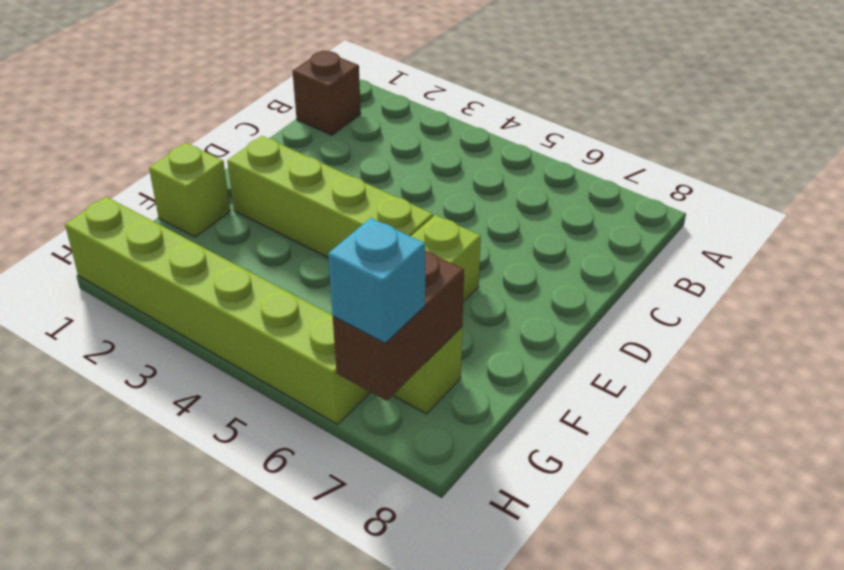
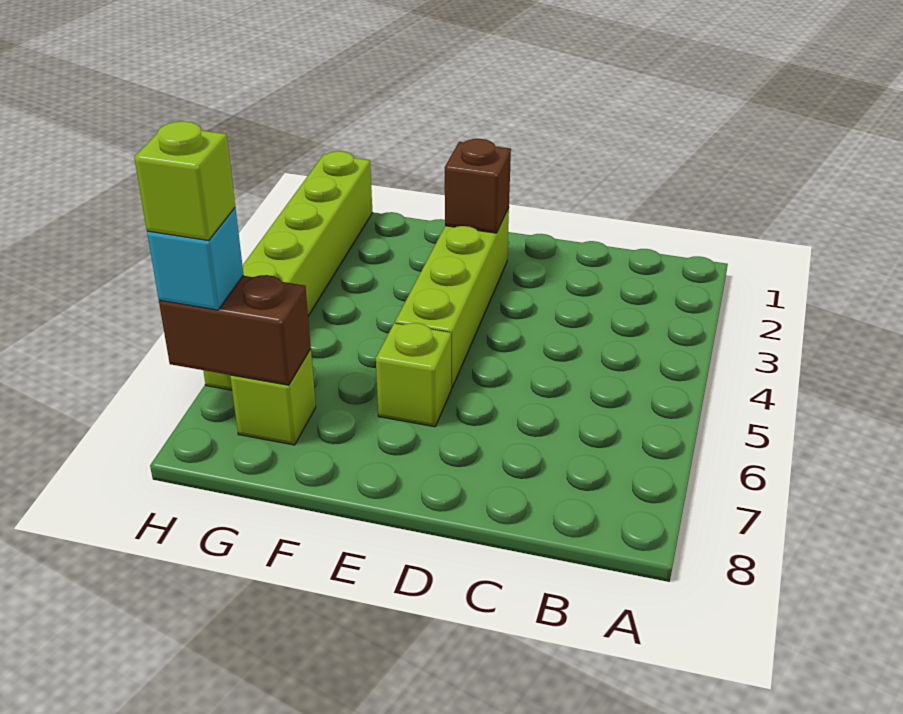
brown brick B1 level 1 -> brown brick E2 level 2
lime brick F1 level 1 -> lime brick H7 level 4

